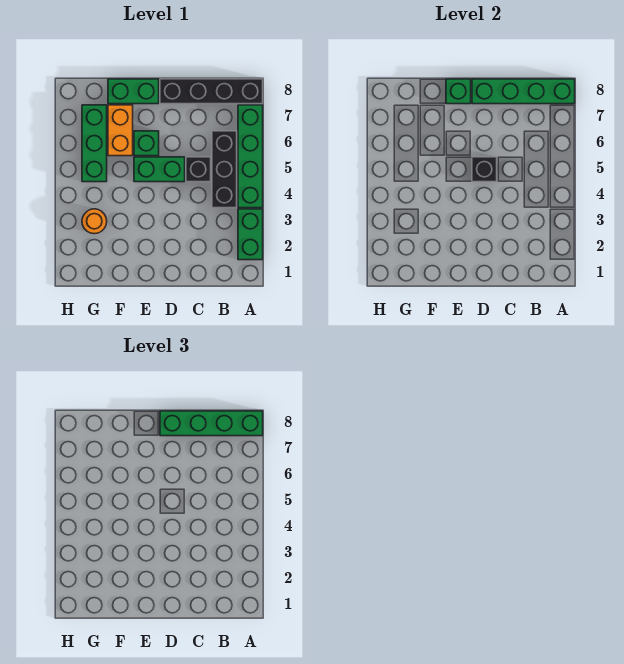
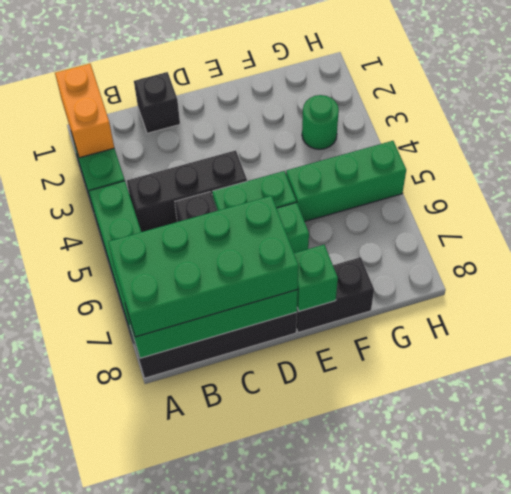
green brick A8:D8 level 3 -> green brick A7:D8 level 3
black brick B4:B6 level 1 -> black brick B4:D4 level 1
black brick D5 level 2 -> black brick C1 level 1
green brick E8:F8 level 1 -> black brick E8:F8 level 1
orange brick F6:F7 level 1 -> orange brick A1:A2 level 2
orange round brick G3 level 1 -> green round brick G3 level 1
green brick G5:G7 level 1 -> green brick F5:H5 level 1

